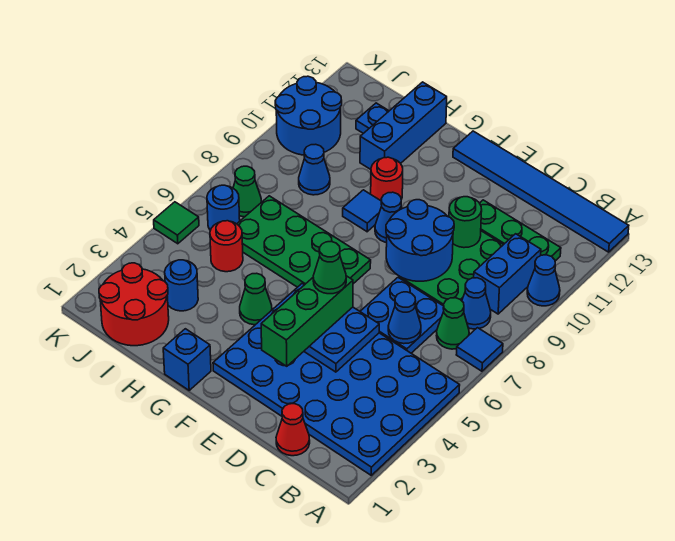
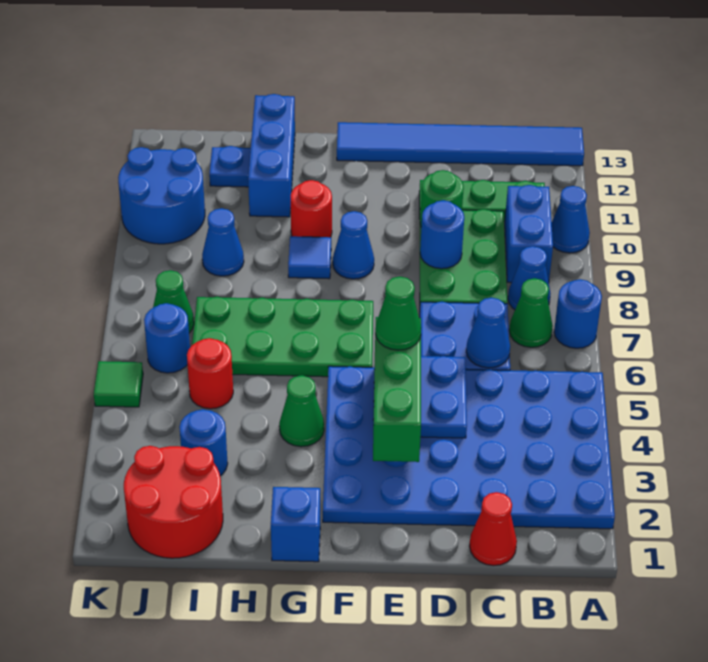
blue tile A7 level 1 -> blue round brick A7 level 1
blue round brick D8:E9 level 2 -> blue round brick D9 level 2

